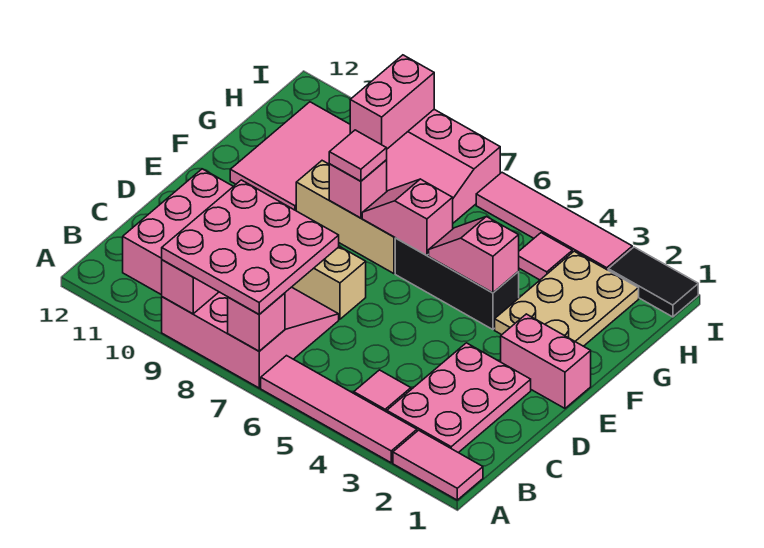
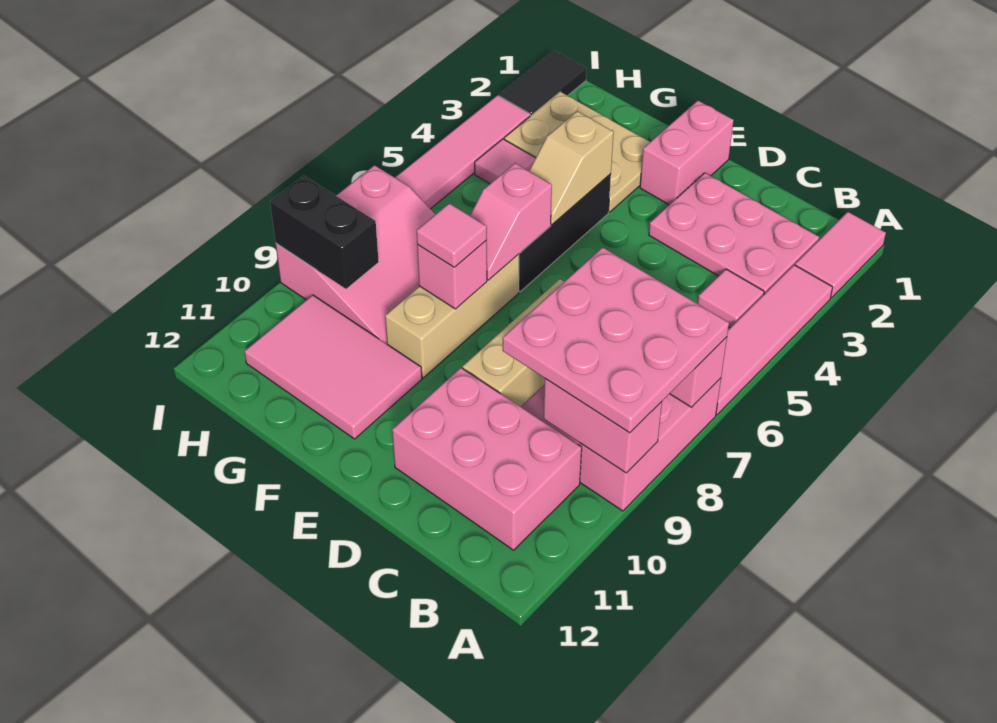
pink slope F4:F5 level 2 top 4 -> tan slope F4:F5 level 2 top 4
pink brick H9:I9 level 2 -> black brick H9:I9 level 2

